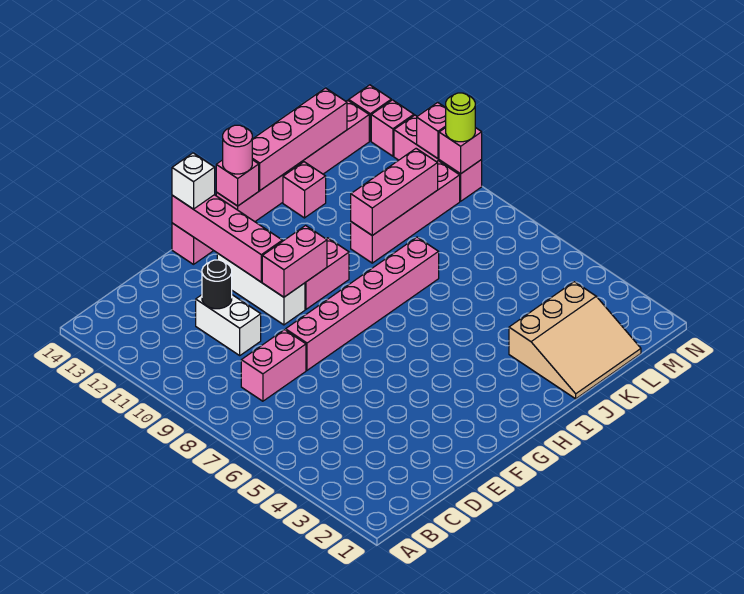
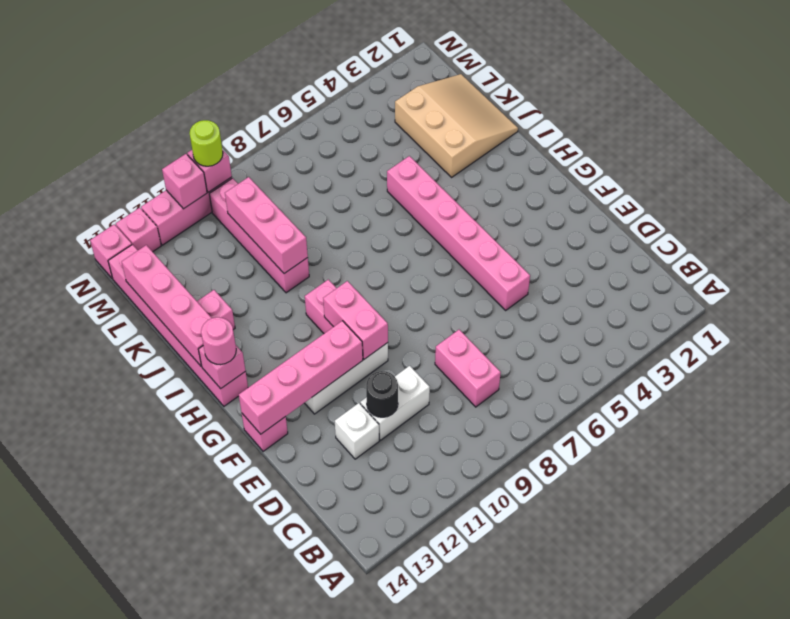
pink brick E8:J8 level 1 -> pink brick E5:J5 level 1
white brick F14 level 3 -> white brick D12 level 1

